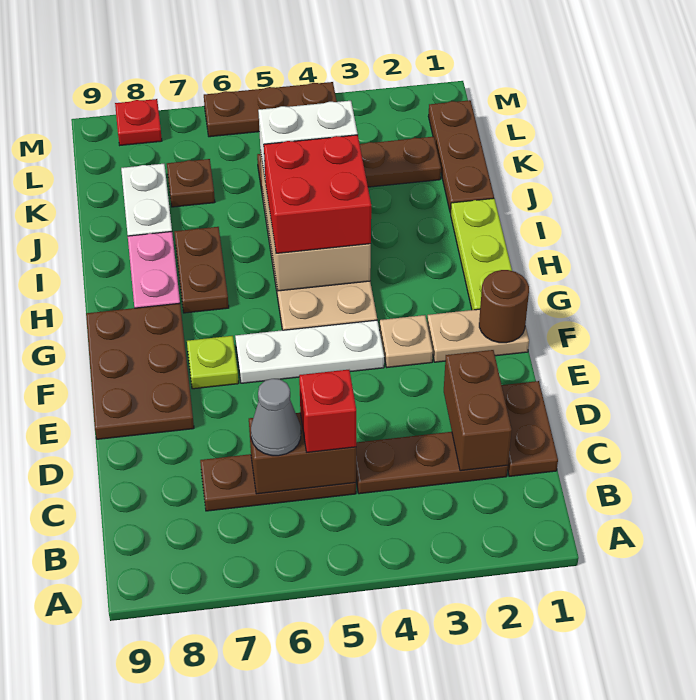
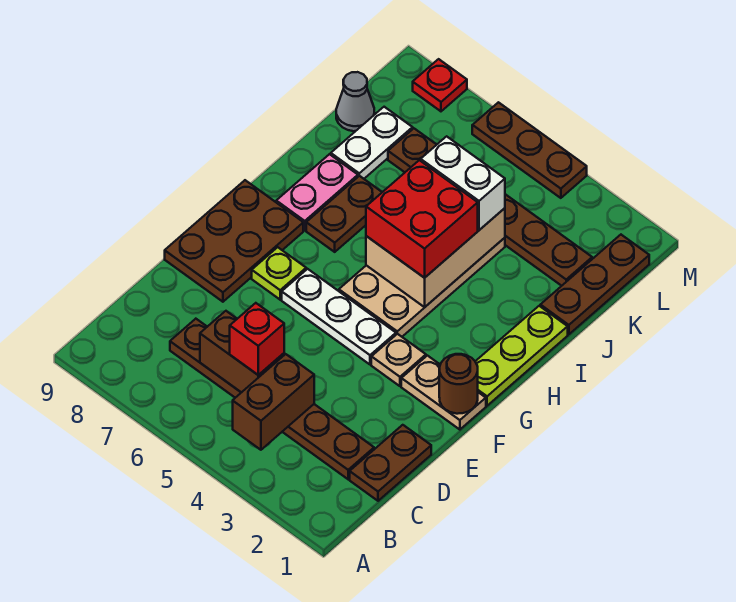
brown brick C2:D2 level 2 -> brown brick B4:C4 level 2
grey cone C6 level 3 -> grey cone K9 level 1

